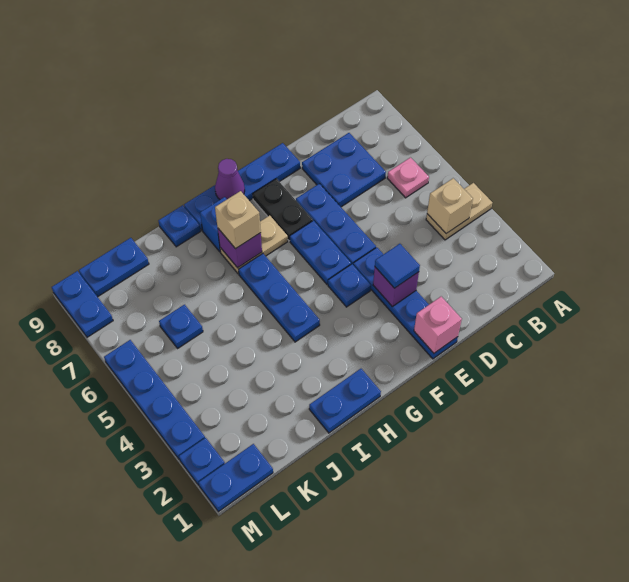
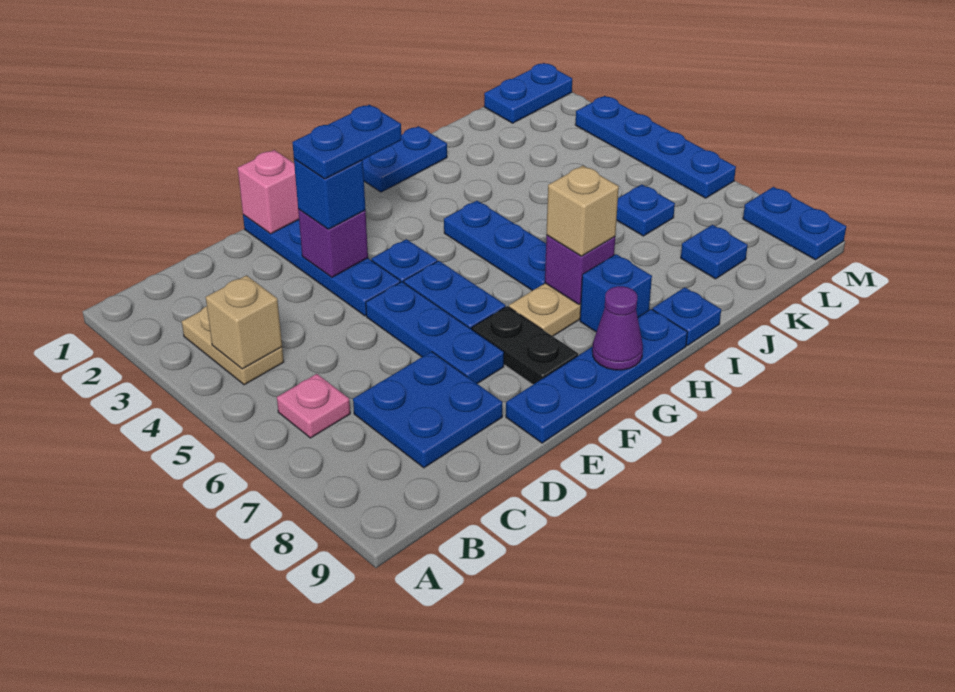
tan plate A4:B4 level 1 -> tan plate B3:B4 level 1
blue tile E3 level 3 -> blue brick E3 level 3
blue plate K9:L9 level 1 -> blue plate E3:F3 level 4
blue plate M2 level 1 -> blue plate K8 level 1

